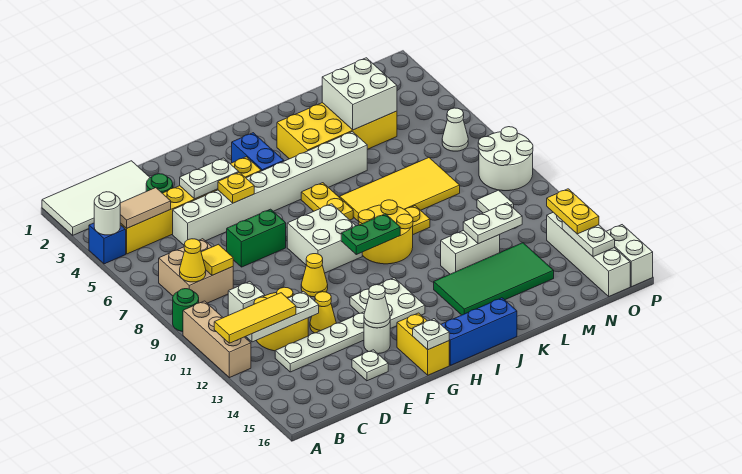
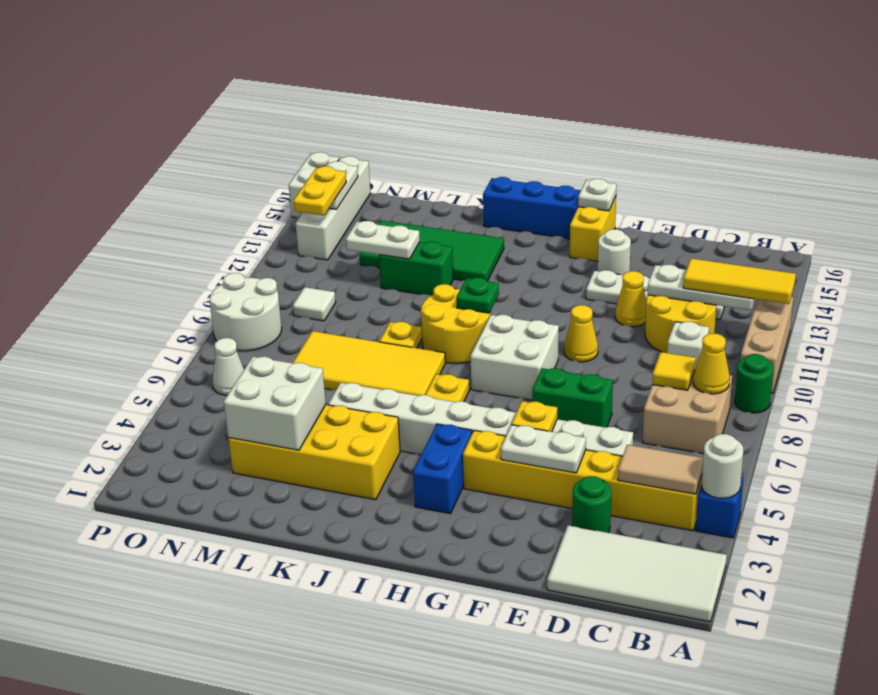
white plate E15 level 1 -> none
white cone F14 level 2 -> none
white plate G12:H13 level 1 -> none
green plate H10:I10 level 2 -> green plate I10 level 2
white brick K12:L12 level 1 -> green brick K12:L12 level 1

